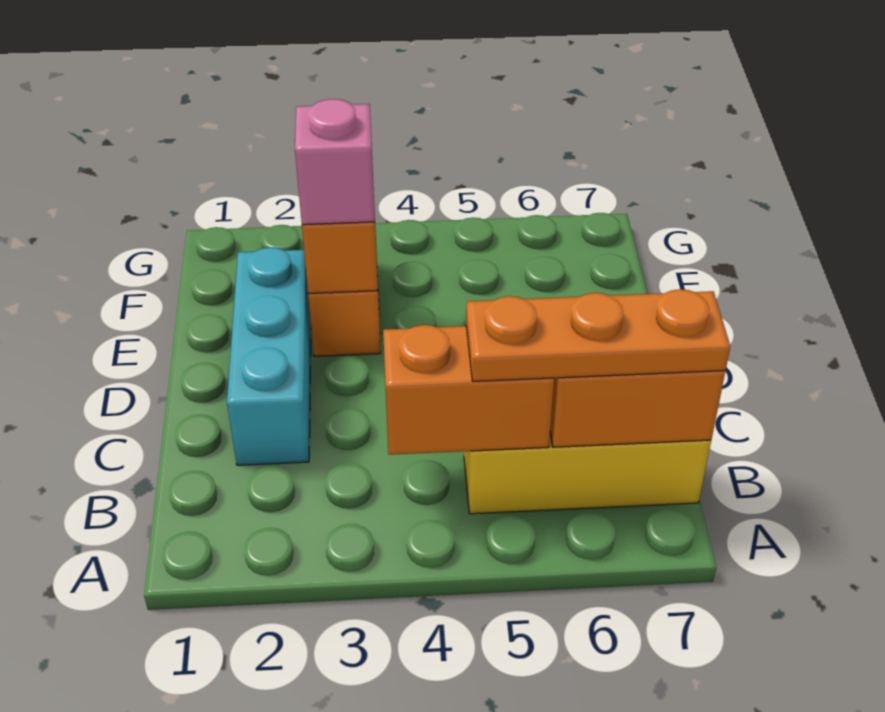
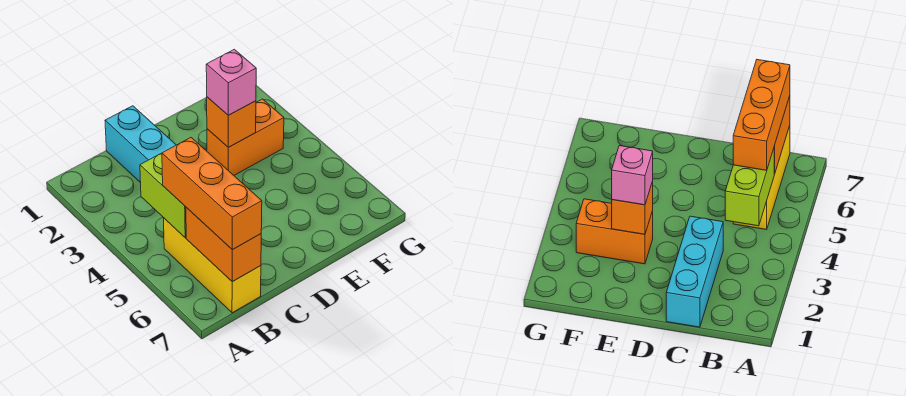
orange brick B4:B5 level 2 -> lime brick B4:B5 level 2
orange plate B5:B7 level 3 -> orange brick B5:B7 level 3
cyan brick C2:E2 level 1 -> cyan brick C1:C3 level 1

